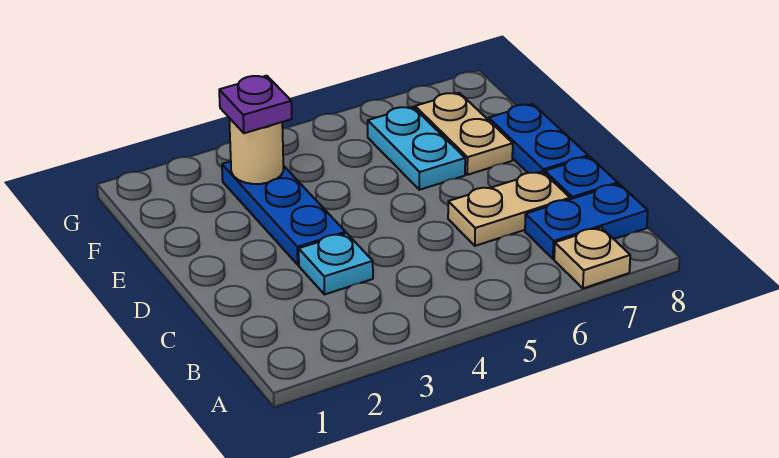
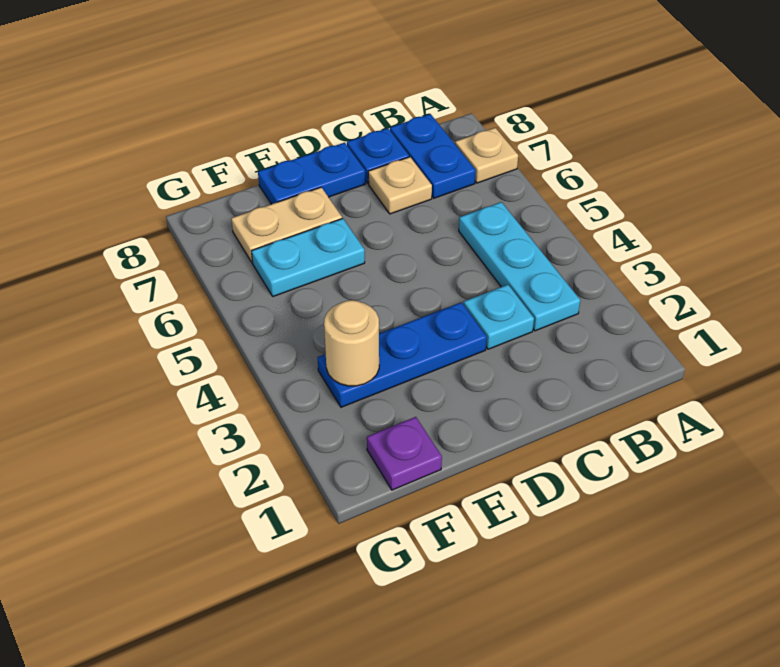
none -> cyan plate B3:B5 level 1
tan plate C6:C7 level 1 -> tan plate C7 level 1
purple plate F3 level 3 -> purple plate F1 level 1

